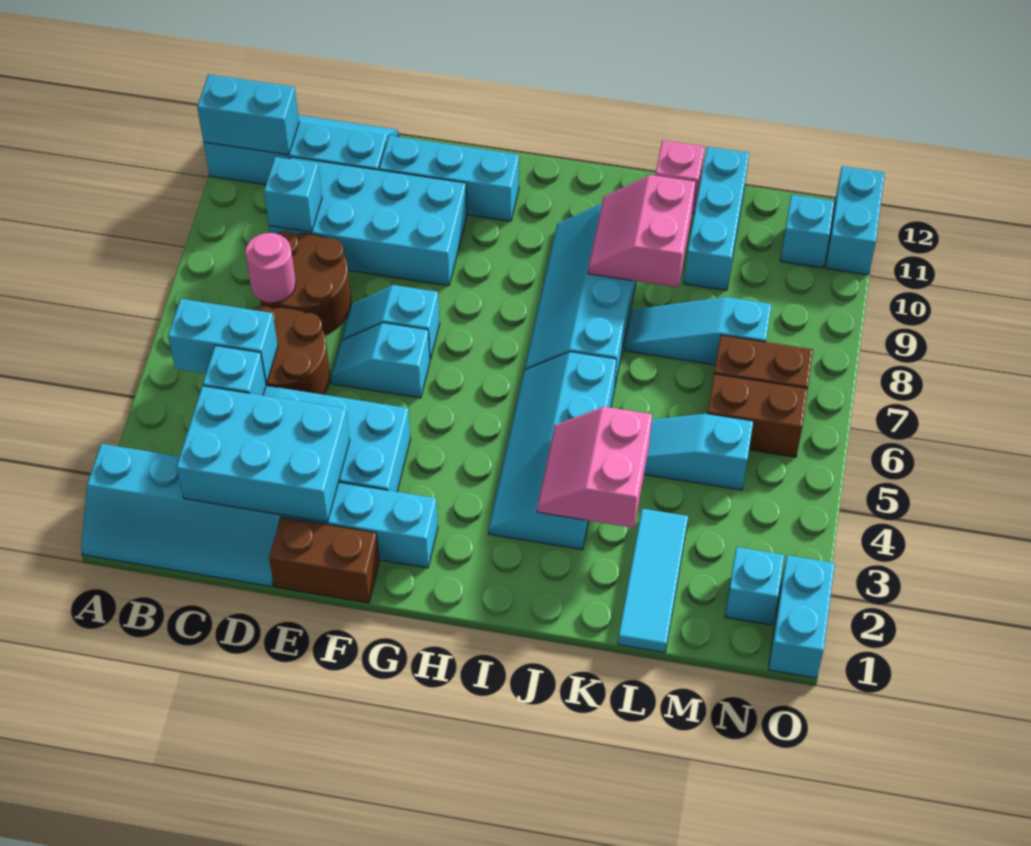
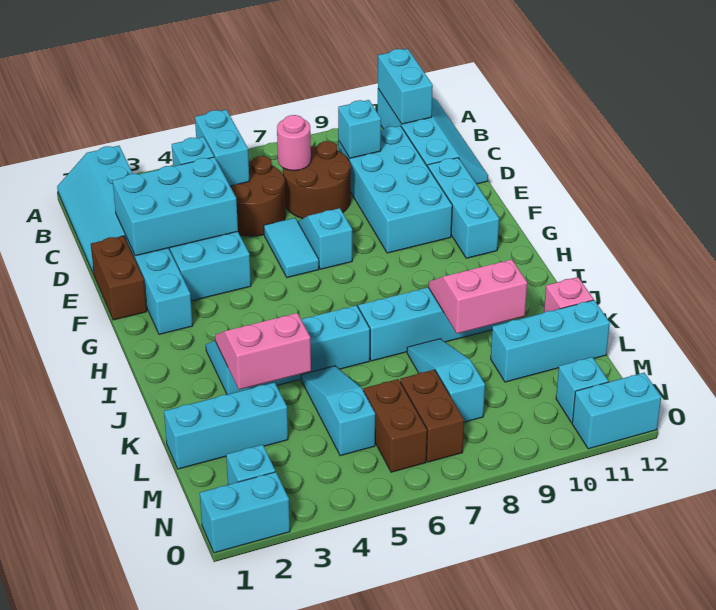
cyan brick C2:E3 level 2 -> cyan brick D2:E4 level 2
cyan slope E6:F6 level 1 top F -> cyan tile E6:F6 level 1
cyan tile L1:L3 level 1 -> cyan brick L1:L3 level 1

